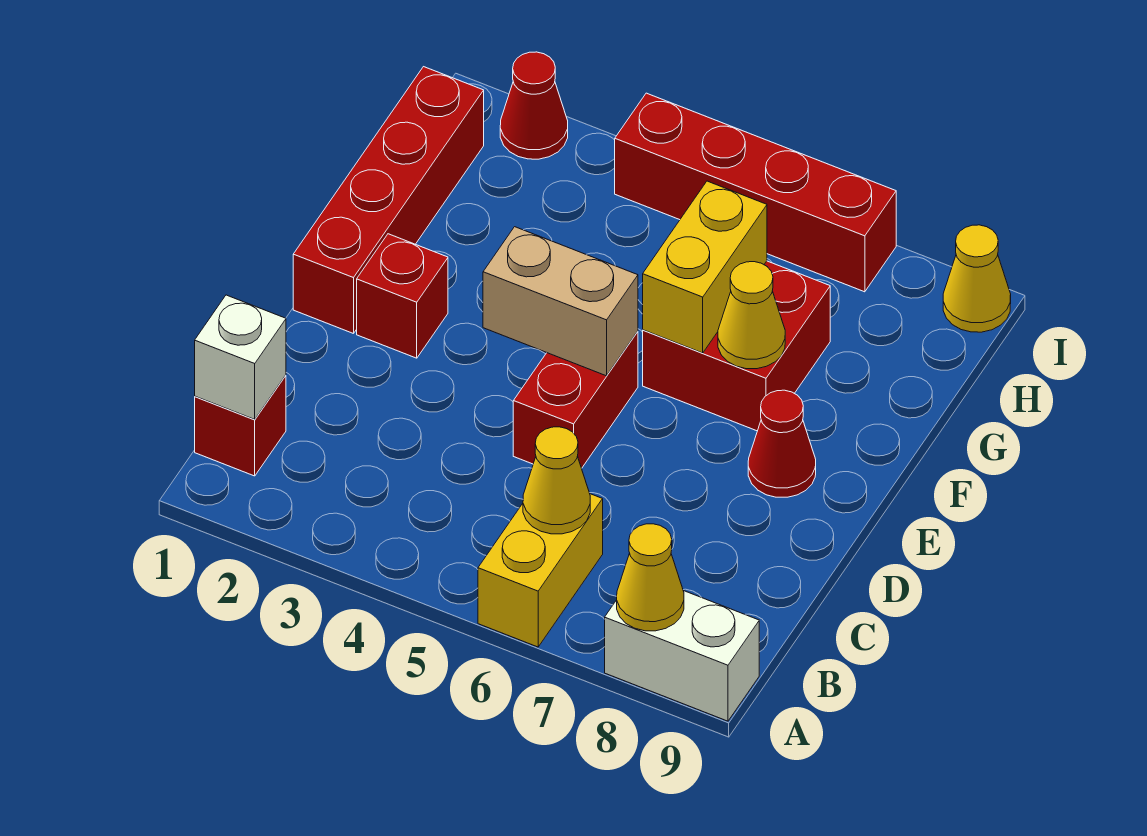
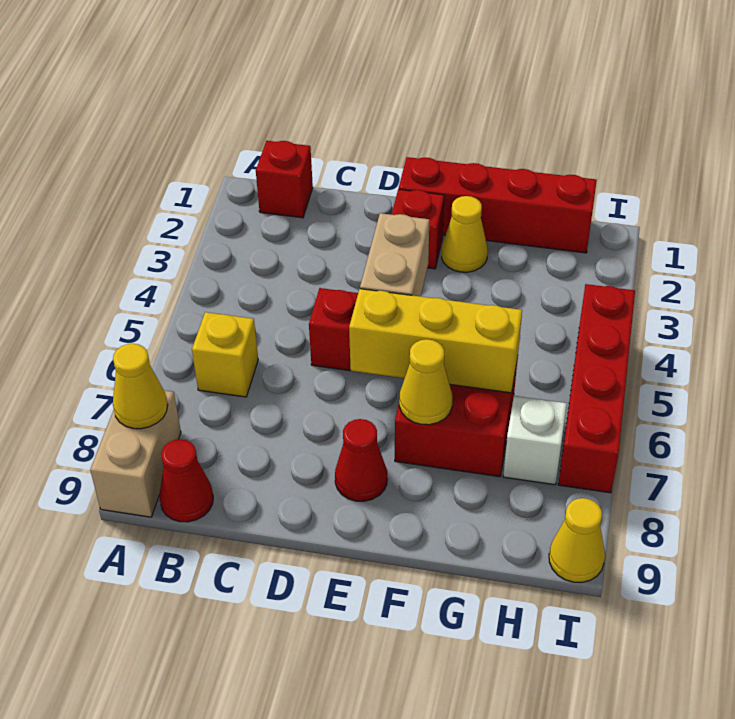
yellow brick A6:B6 level 1 -> yellow brick B6 level 1
white brick A8:A9 level 1 -> tan brick A8:A9 level 1
white brick B1 level 2 -> white brick H7 level 1
yellow cone B6 level 2 -> yellow cone F2 level 1
yellow brick F6:G6 level 2 -> yellow brick E6:G6 level 2
red cone I2 level 1 -> red cone B9 level 1

